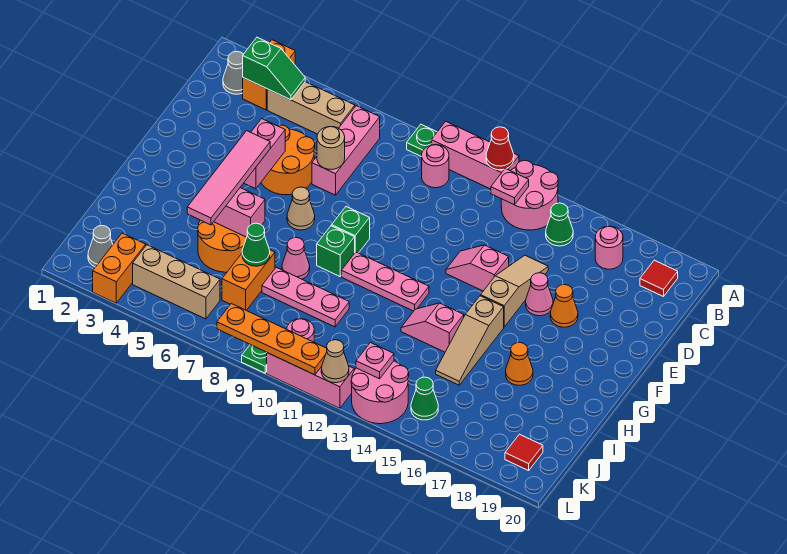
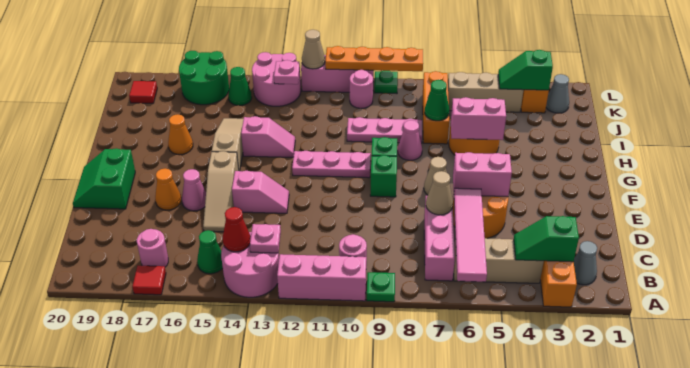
red cone A12 level 2 -> red cone B14 level 2
red tile B19 level 1 -> red tile A17 level 1
tan round brick D7 level 2 -> tan cone D7 level 2
pink brick E5:F5 level 2 -> pink brick E5:E6 level 2
none -> green slope E19:F20 level 1 top 19
pink tile F5:I5 level 3 -> pink tile A6:D6 level 2
orange brick I7:J7 level 1 -> orange brick I7:K7 level 1
none -> green slope K3:K4 level 2 top 3
none -> green round brick K16:L17 level 1

